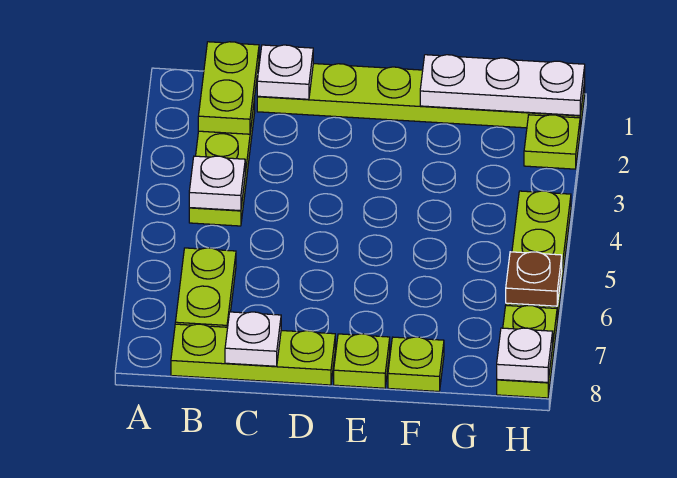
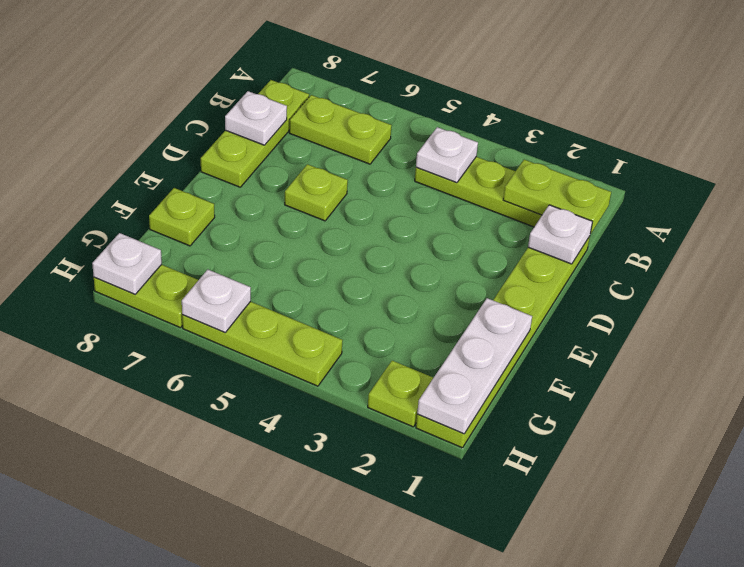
lime plate E8 level 1 -> lime plate D6 level 1
brown plate H6 level 2 -> white plate H6 level 2

